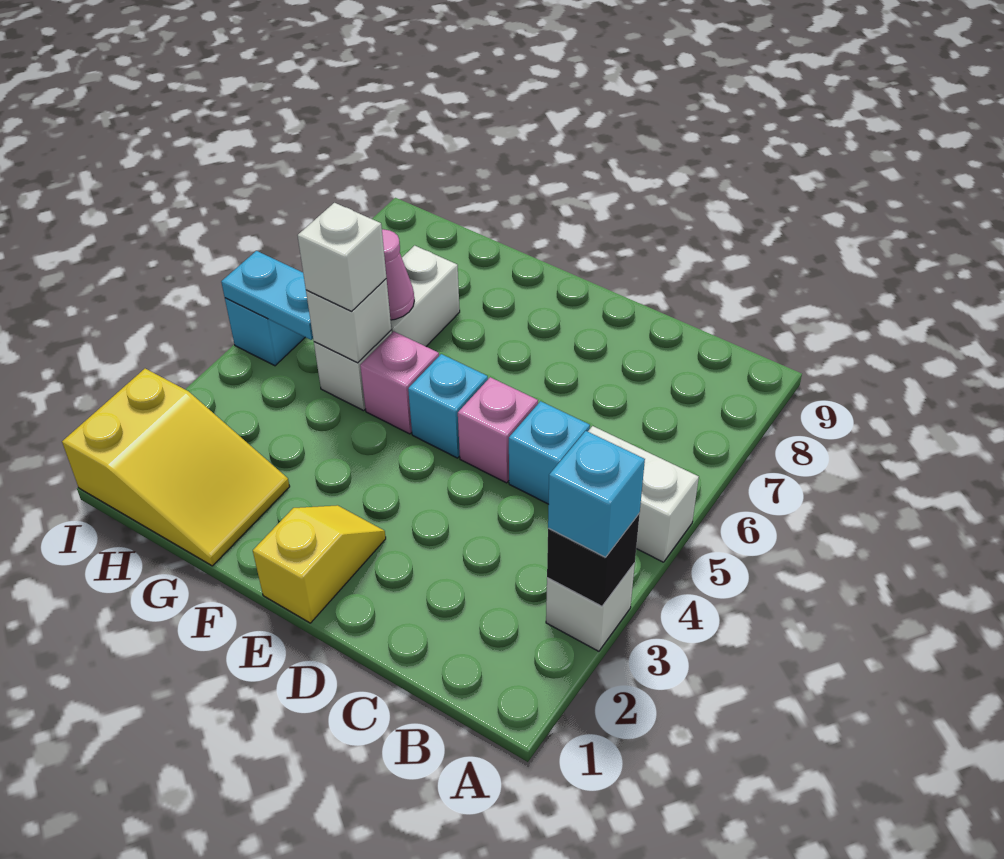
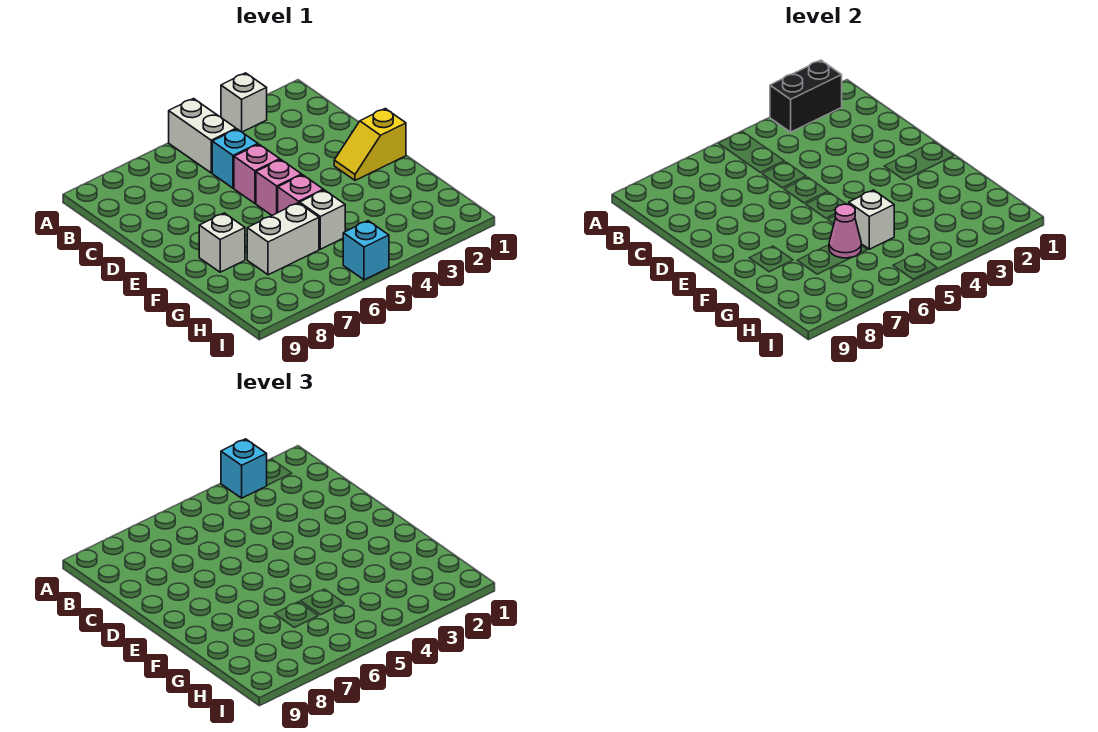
black brick A3 level 2 -> black brick A2:A3 level 2
cyan brick E5 level 1 -> pink brick E5 level 1
yellow slope G1:I2 level 1 top I -> none
white brick G5 level 3 -> white brick F8 level 1
cyan plate H5:I5 level 2 -> none

